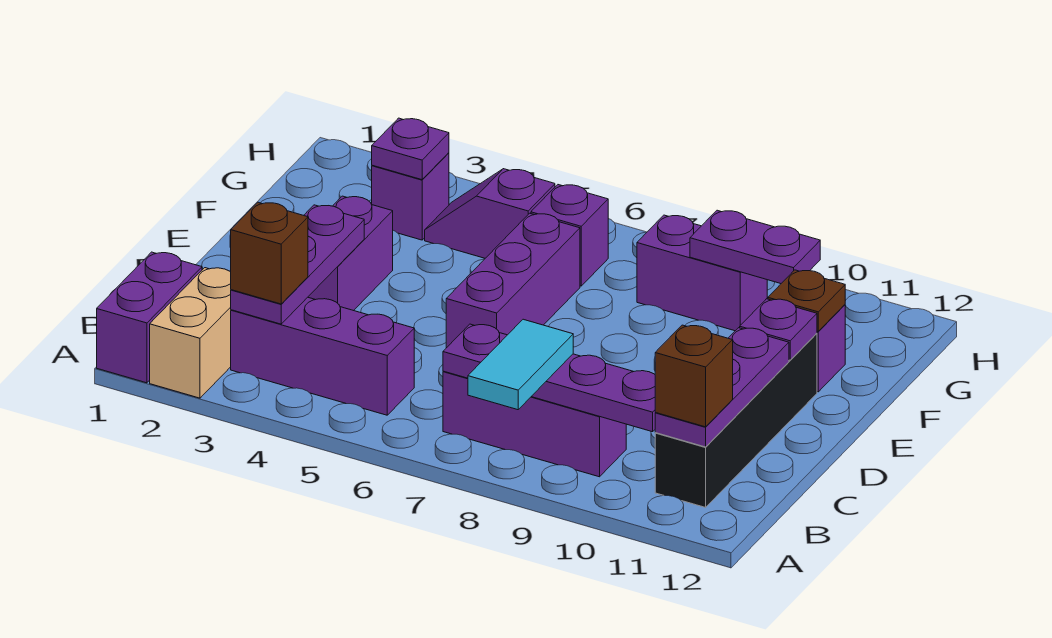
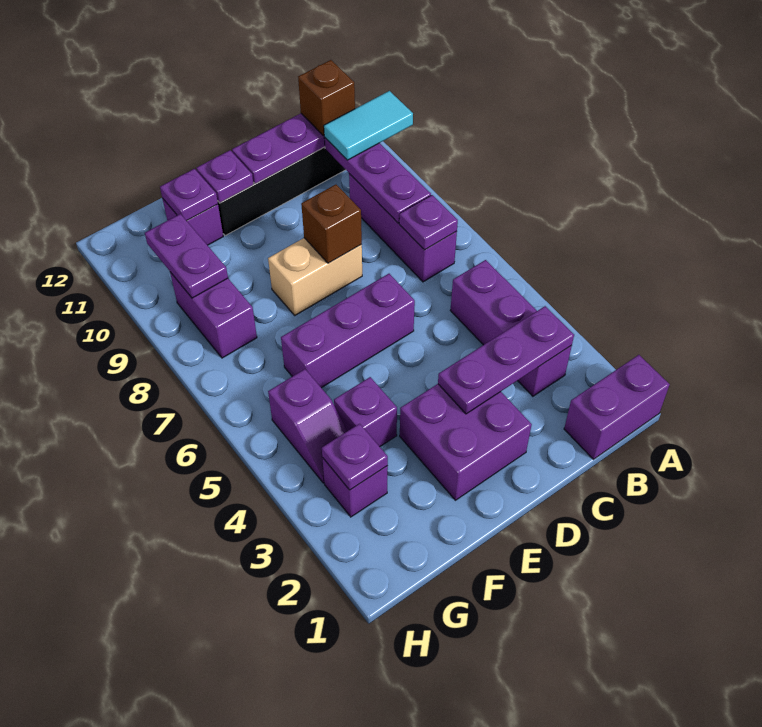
tan brick A2:B2 level 1 -> tan brick D8:E8 level 1
cyan tile A8:B8 level 3 -> cyan tile A10:B10 level 3
brown brick B3 level 3 -> brown brick D8 level 2
purple brick D3:E3 level 1 -> purple brick D2:E3 level 1
brown plate F11 level 2 -> purple plate F11 level 2
purple brick G6 level 1 -> purple brick F4 level 1

